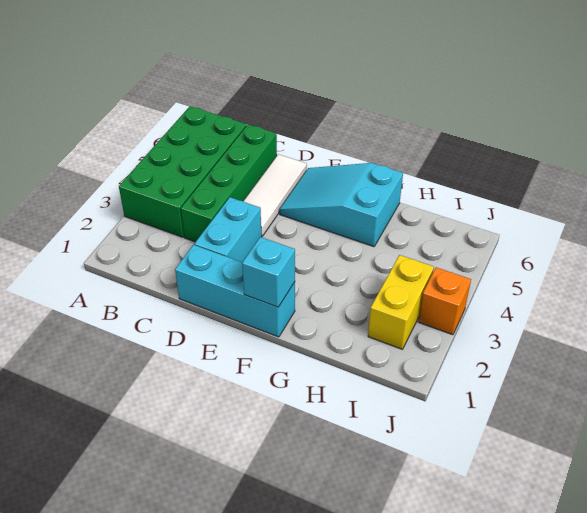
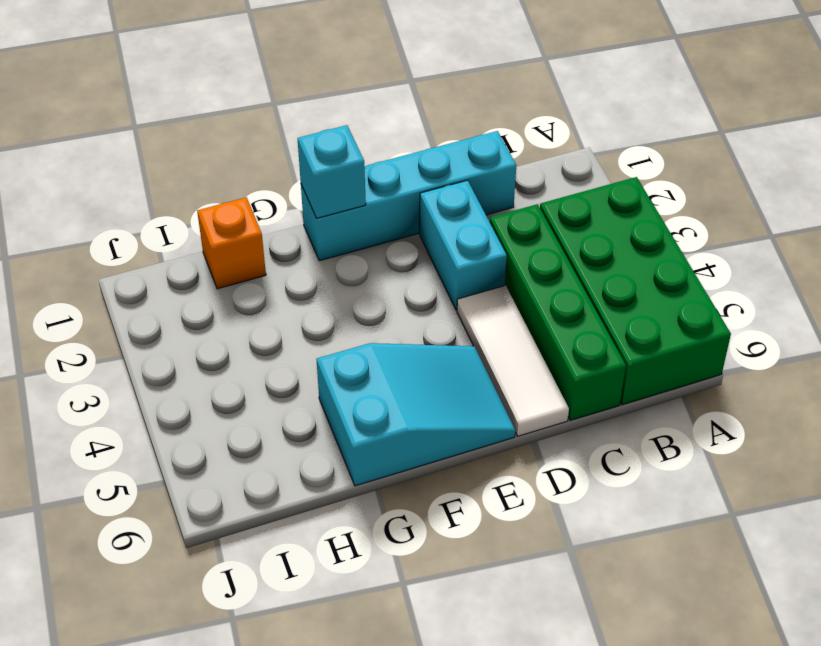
cyan brick D1:F1 level 1 -> cyan brick C1:F1 level 1
yellow brick I2:I3 level 1 -> none
orange brick J3 level 1 -> orange brick H1 level 1

